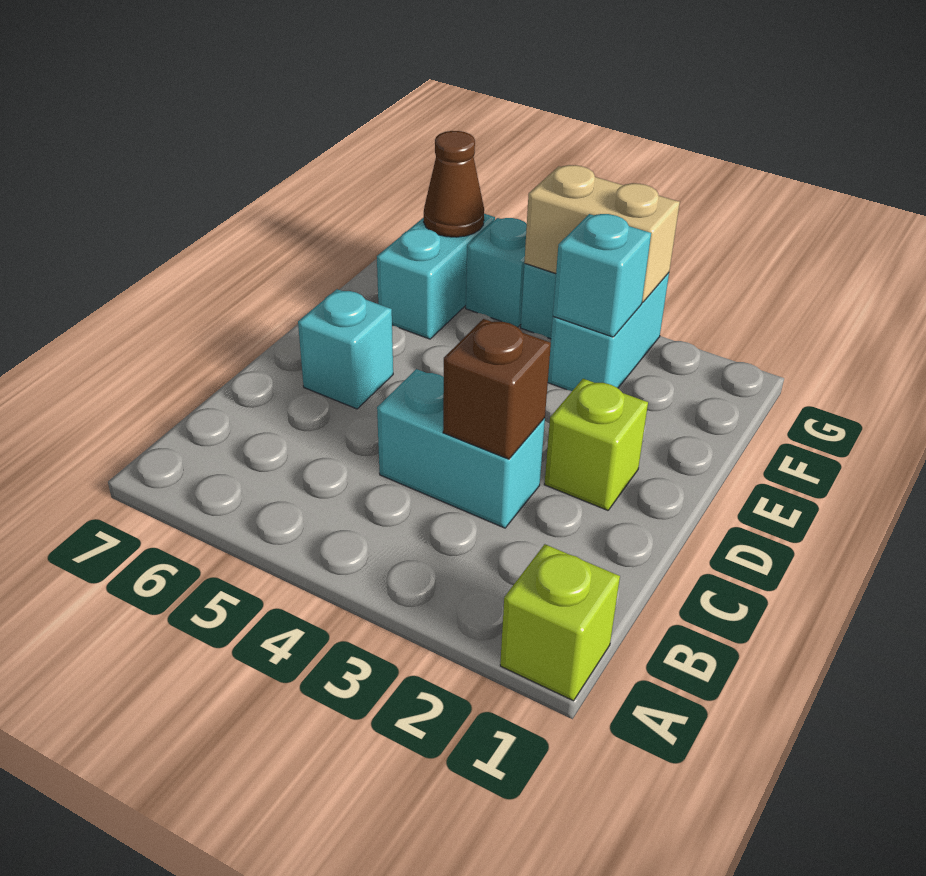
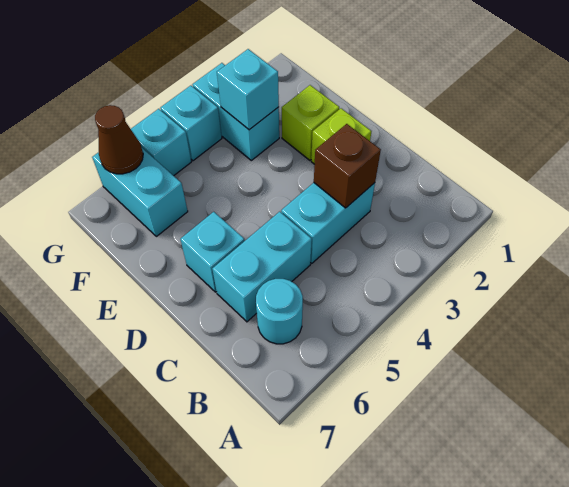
lime brick A1 level 1 -> lime brick E2 level 1
none -> cyan round brick B6 level 1
none -> cyan brick C5:C6 level 1
tan brick G3:G4 level 2 -> none

